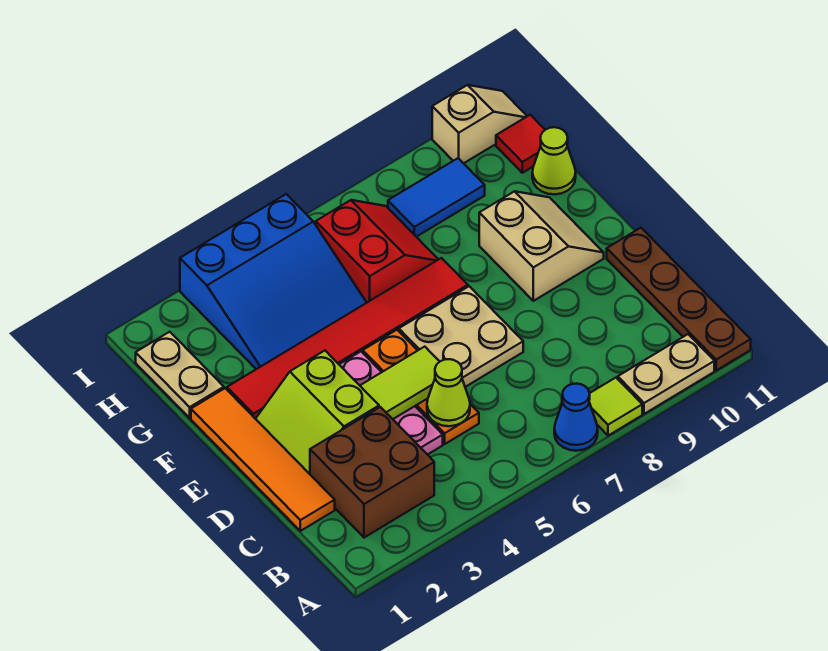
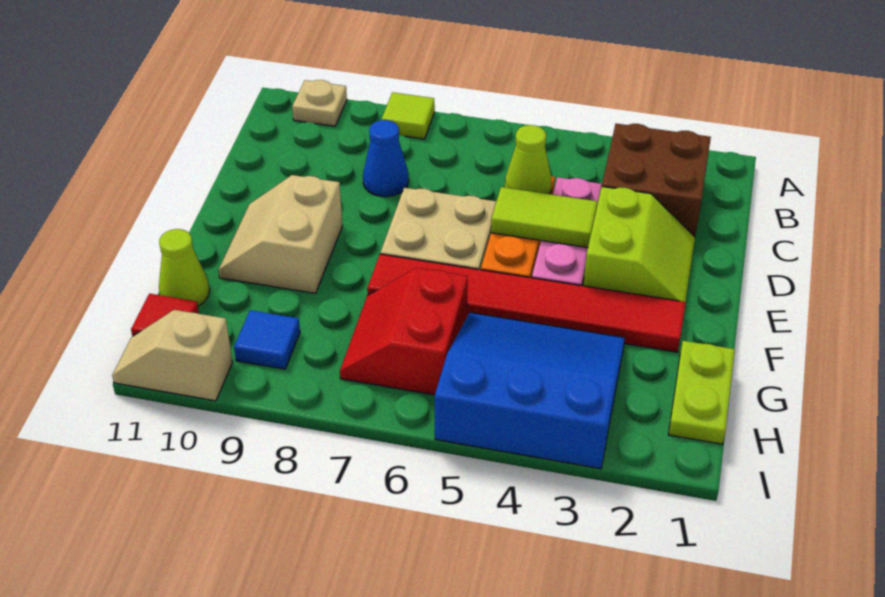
blue cone A7 level 1 -> blue cone C8 level 1
tan plate A9:A10 level 1 -> tan plate A10 level 1
brown plate A11:D11 level 1 -> none
orange tile C1:F1 level 1 -> none
tan plate G1:H1 level 1 -> lime plate G1:H1 level 1
blue tile H8:H9 level 1 -> blue tile H9 level 1

